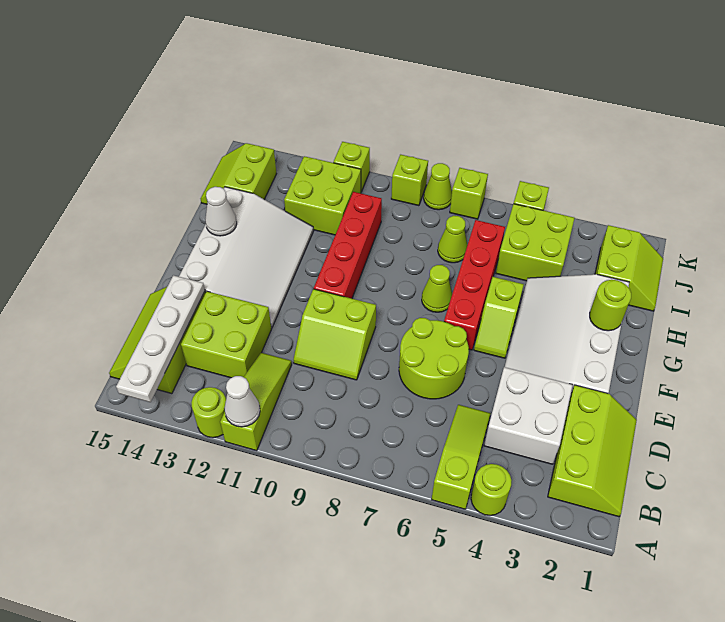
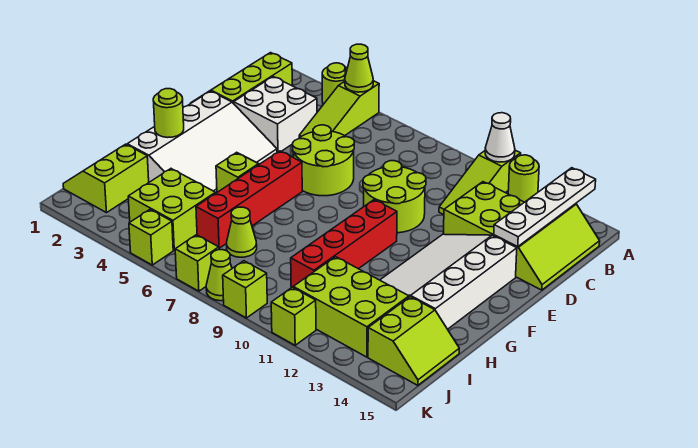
lime slope D9:E10 level 1 top E -> lime round brick D9:E10 level 1
lime cone G7 level 1 -> lime cone A5 level 2
white cone G14 level 2 -> none
lime brick I11:J12 level 1 -> lime brick I11:J13 level 1

